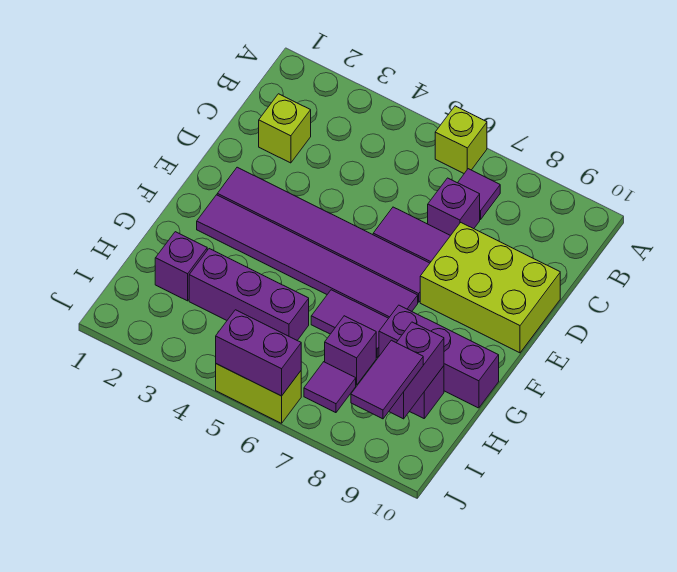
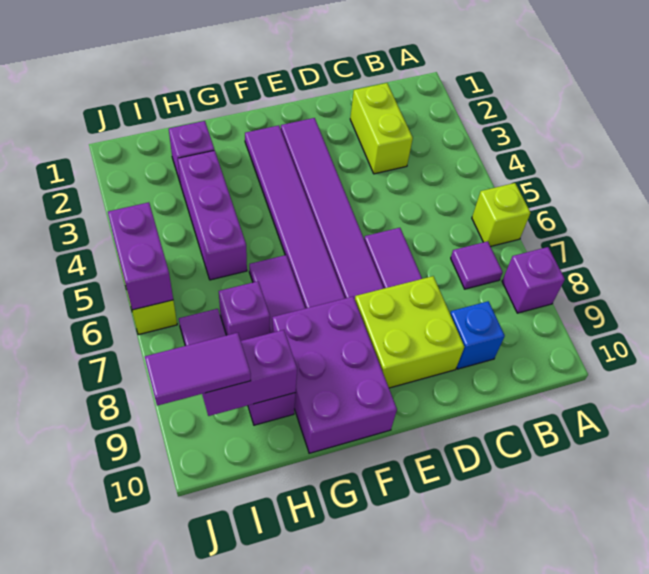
lime brick C2 level 1 -> lime brick C2:C3 level 1
purple brick C7 level 1 -> purple brick A8 level 1
none -> blue brick C9 level 1
lime brick D8:E10 level 1 -> lime brick D8:E9 level 1
purple brick G8:G10 level 1 -> purple brick F8:G10 level 1

